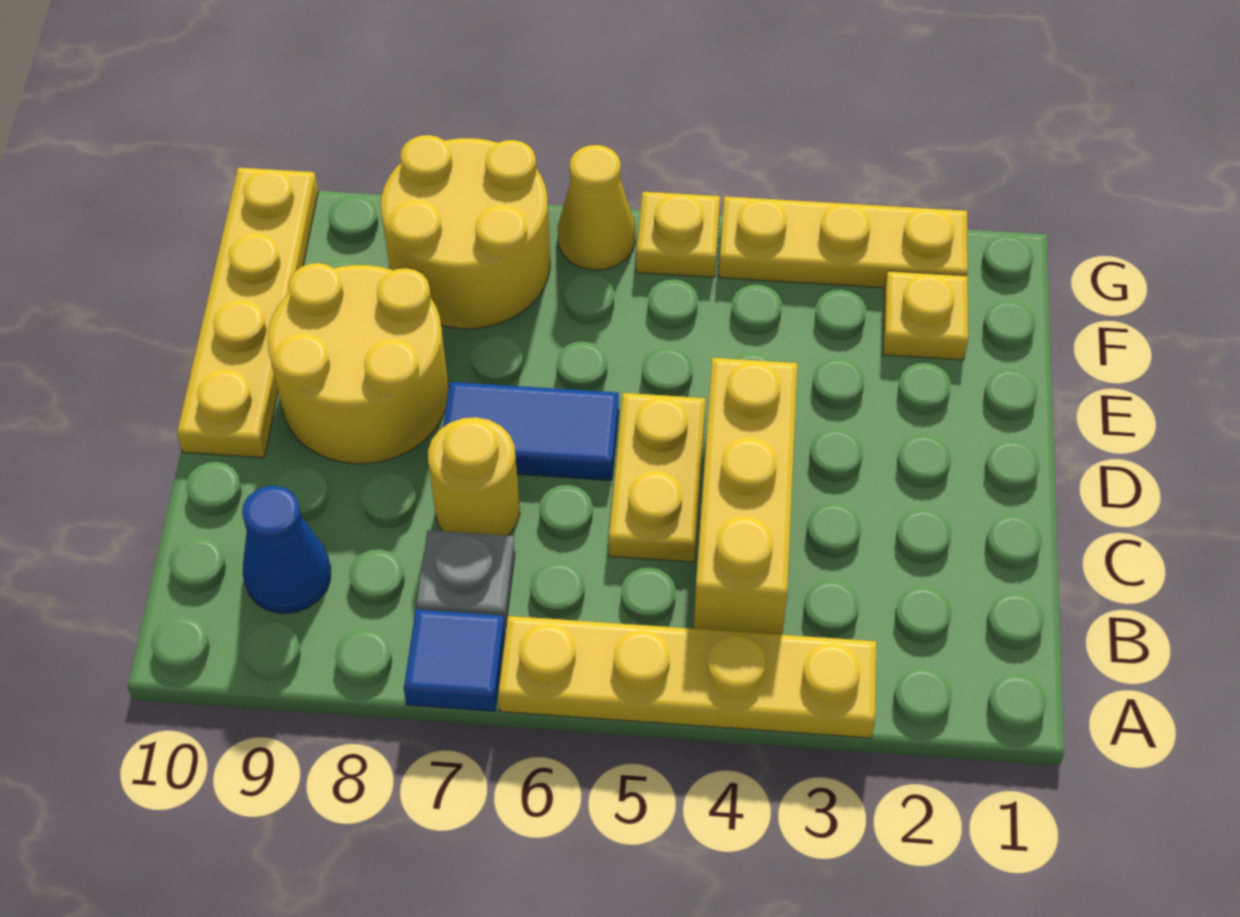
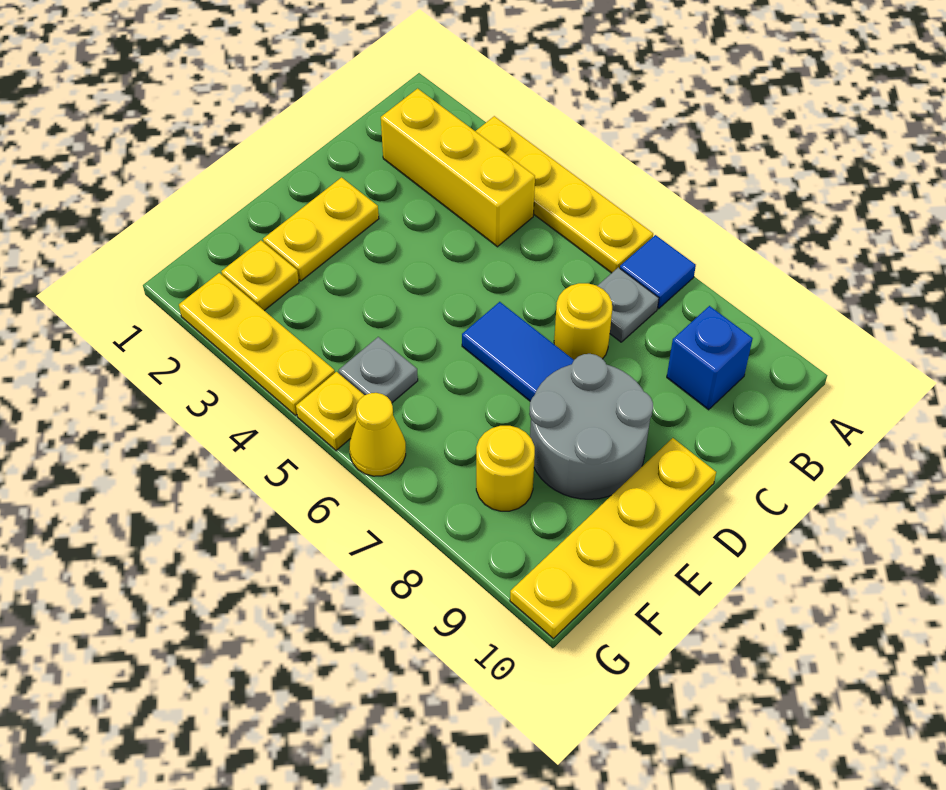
yellow brick B4:D4 level 1 -> yellow brick B2:B4 level 1
blue cone B9 level 1 -> blue brick B9 level 1
yellow plate C5:D5 level 1 -> yellow plate D2:E2 level 1
yellow round brick D8:E9 level 1 -> grey round brick D8:E9 level 1
none -> grey plate F5 level 1
yellow round brick F7:G8 level 1 -> yellow round brick F8 level 1

